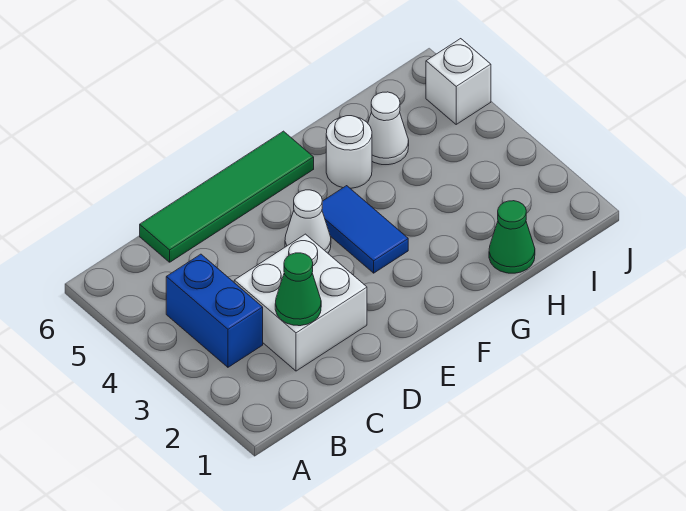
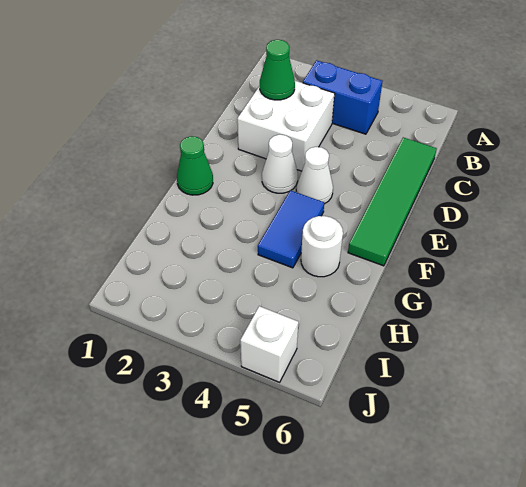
blue tile F3:F4 level 1 -> blue tile F4:G4 level 1
green cone H1 level 1 -> green cone F1 level 1
white cone H5 level 1 -> white cone E3 level 1

